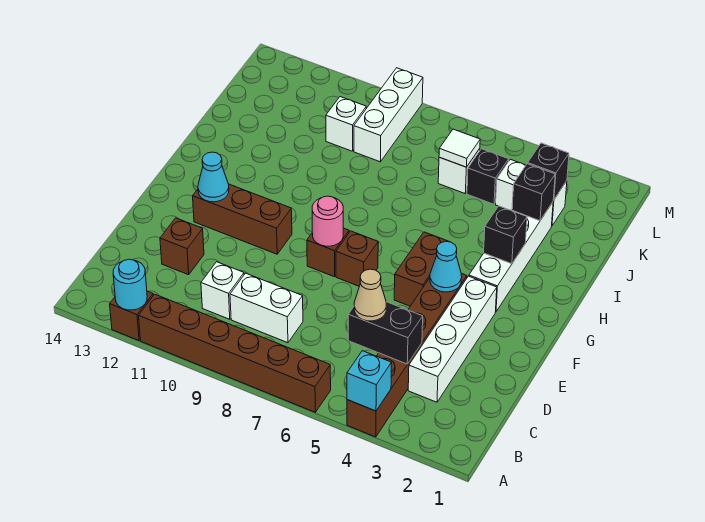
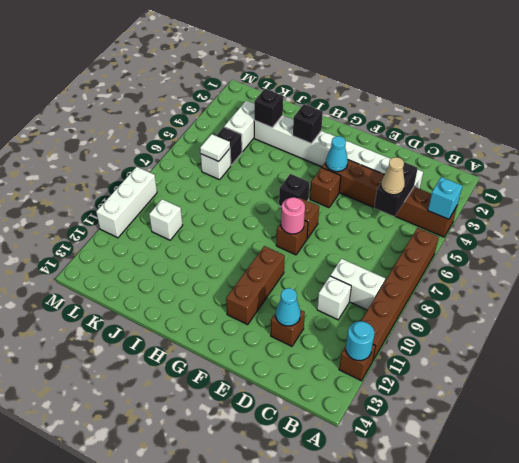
white brick C8:C9 level 1 -> white brick B9:C9 level 1
brown brick F5:G5 level 1 -> brown brick F5 level 1
cyan cone F12 level 2 -> cyan cone D12 level 2
black brick K3 level 2 -> black brick G6 level 1
white brick K9:M9 level 1 -> white brick M9:M11 level 1

